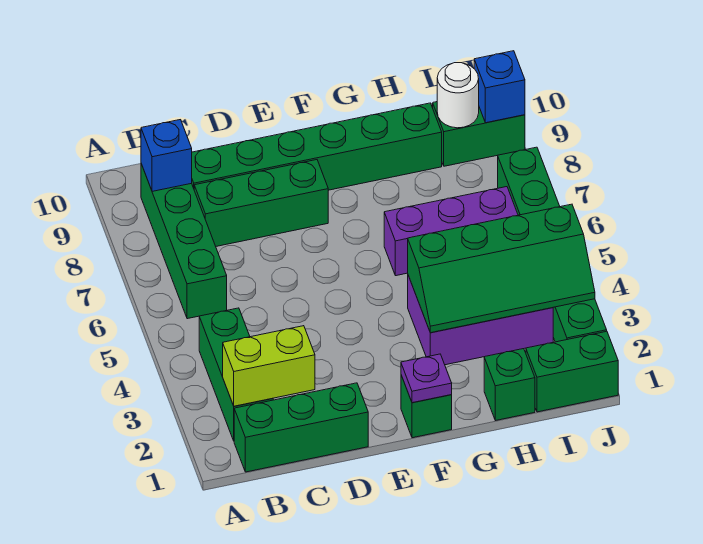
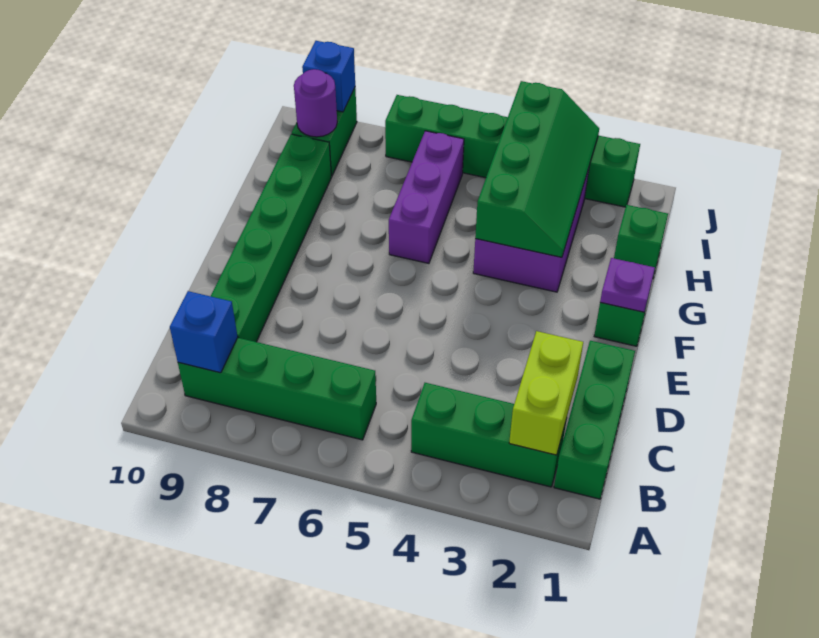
green brick C8:E8 level 1 -> none
green brick I1:J1 level 1 -> none
white round brick I9 level 2 -> purple round brick I9 level 2

